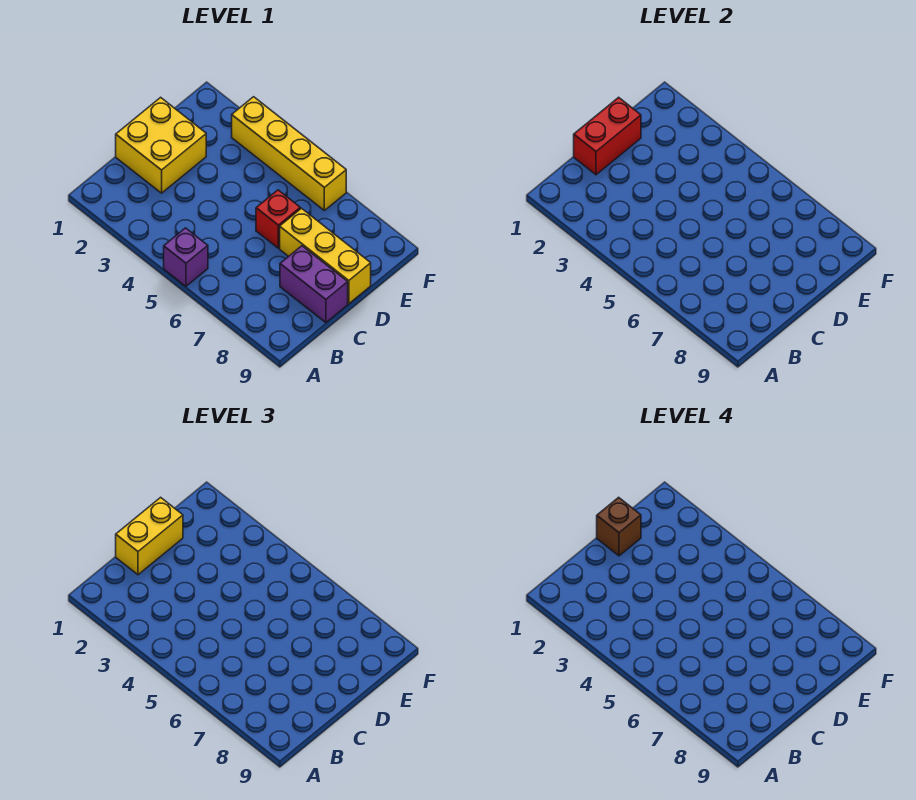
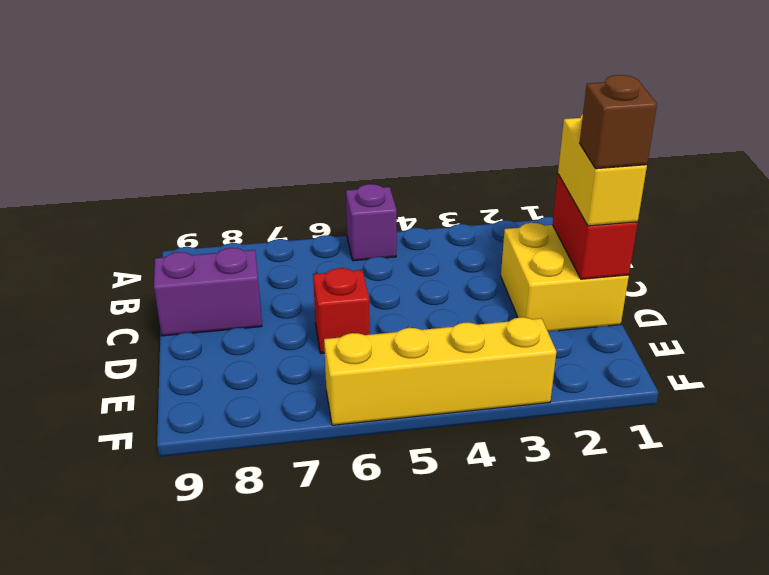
yellow brick D7:D9 level 1 -> none

